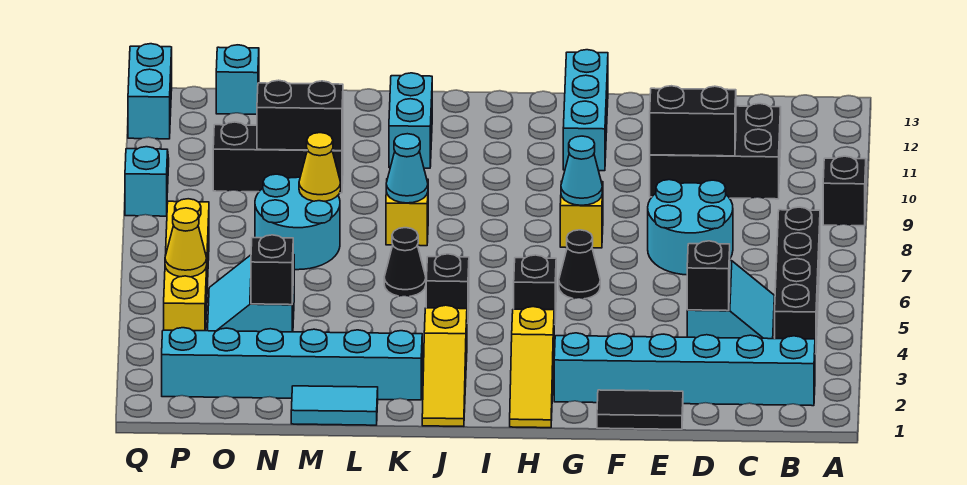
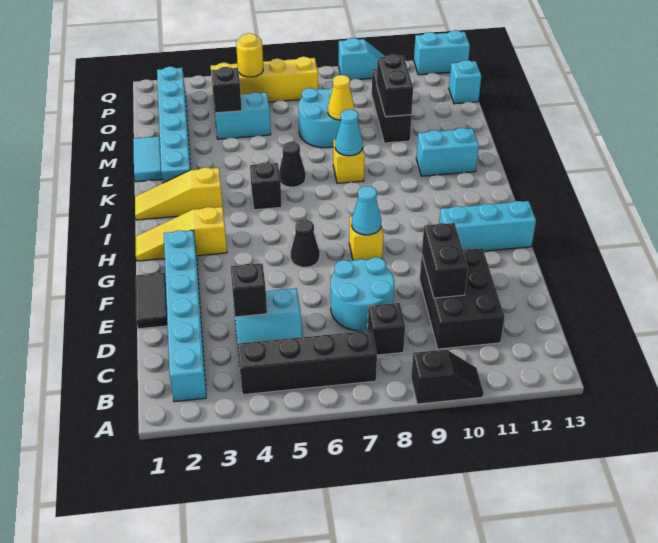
black brick H5 level 1 -> black brick C8 level 1
yellow cone P5 level 2 -> yellow round brick P5 level 2

